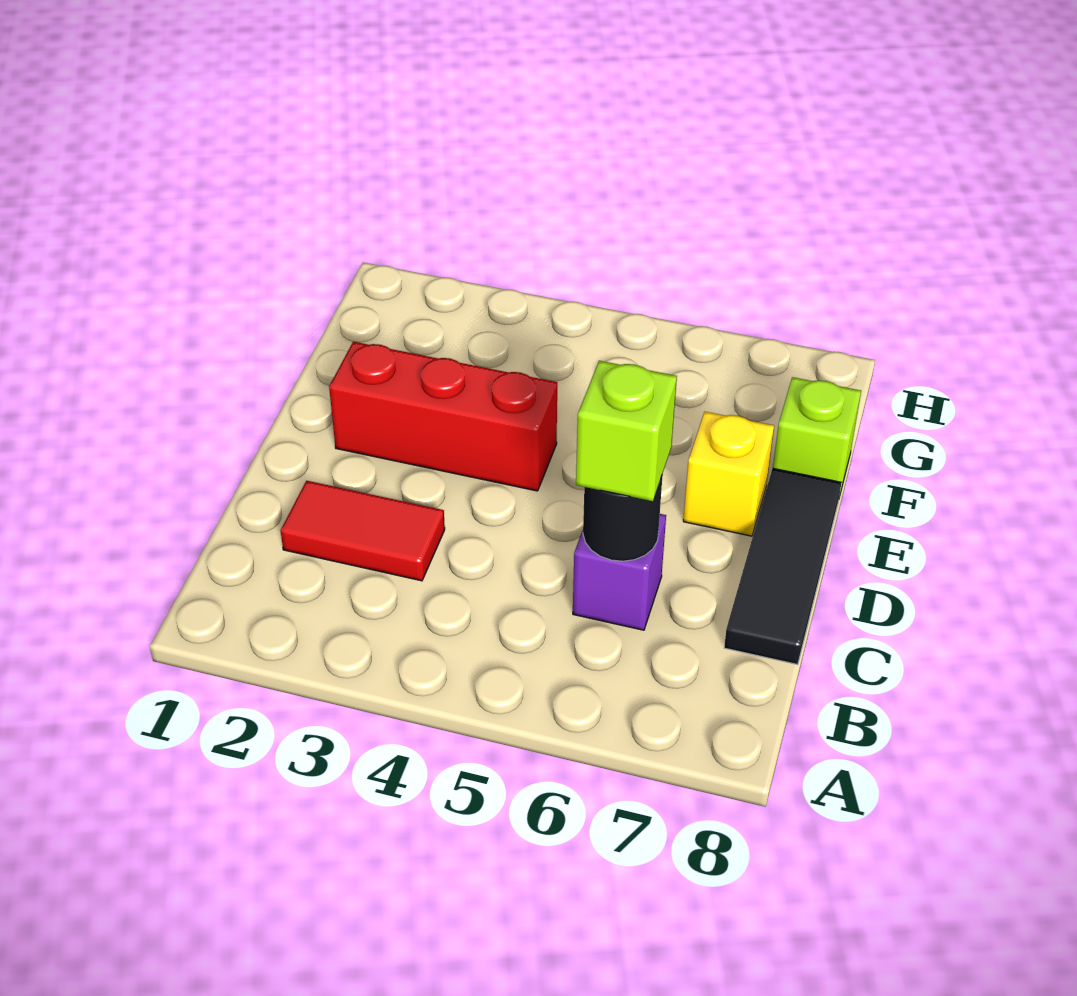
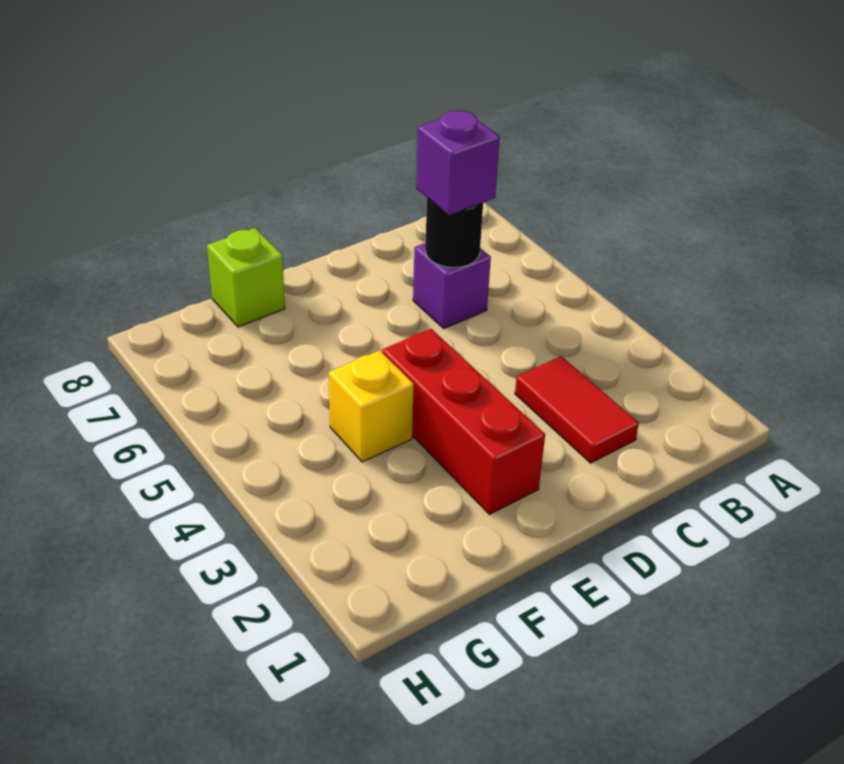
lime brick C6 level 3 -> purple brick C6 level 3
black tile C8:E8 level 1 -> none
yellow brick E7 level 1 -> yellow brick F4 level 1

